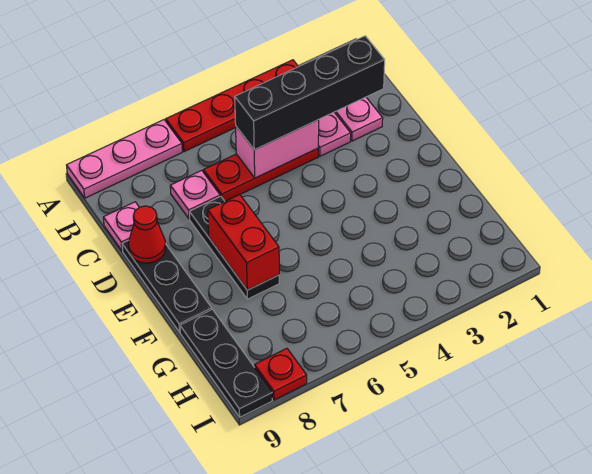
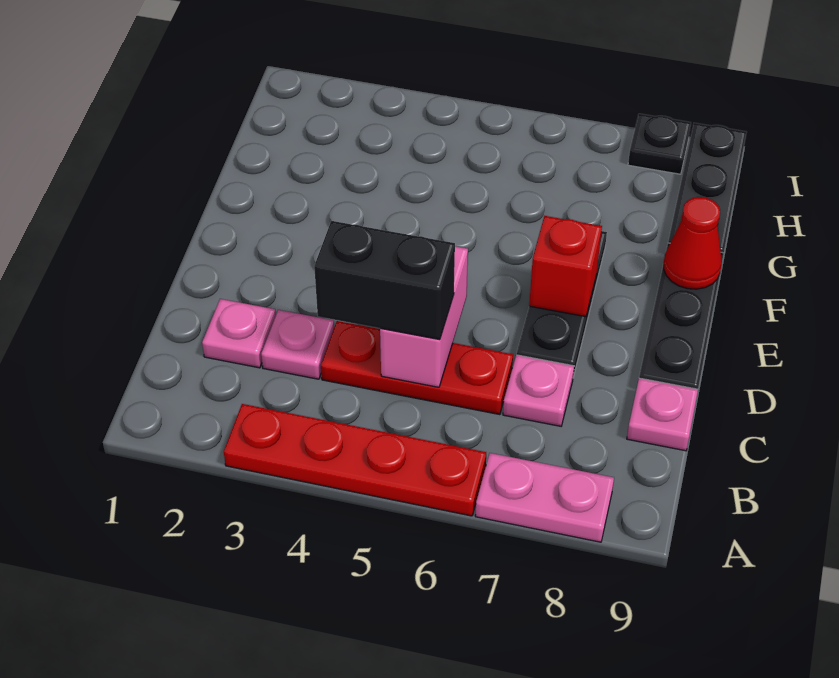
pink plate A7:A9 level 1 -> pink plate A7:A8 level 1
black brick C2:C5 level 3 -> black brick C4:C5 level 3
pink brick C4:C5 level 2 -> pink brick C5:D5 level 2
red cone D9 level 2 -> red cone F9 level 2
red brick E7:F7 level 2 -> red brick E7 level 2
red plate I8 level 1 -> black plate I8 level 1

